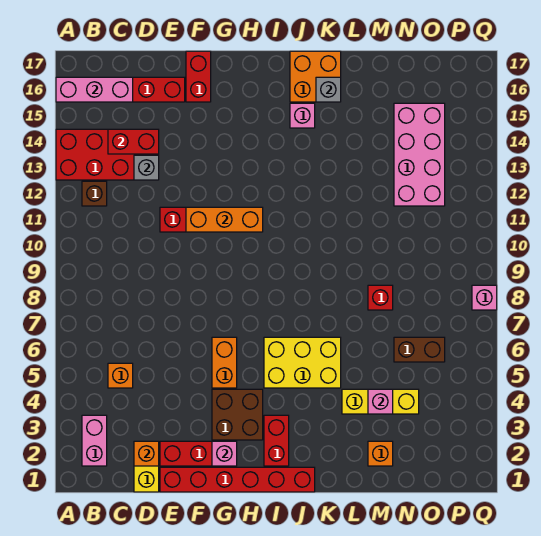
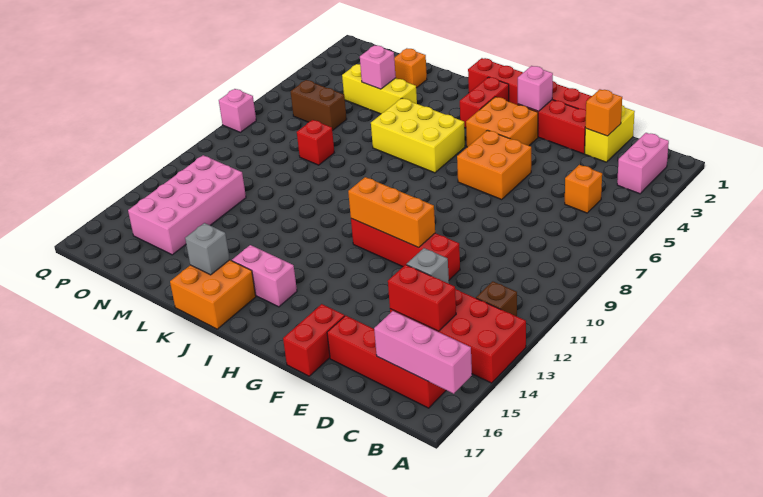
brown brick G3:H4 level 1 -> orange brick G3:H4 level 1
orange brick G5:G6 level 1 -> orange brick F5:G6 level 1
pink brick J15 level 1 -> pink brick I15:J15 level 1

